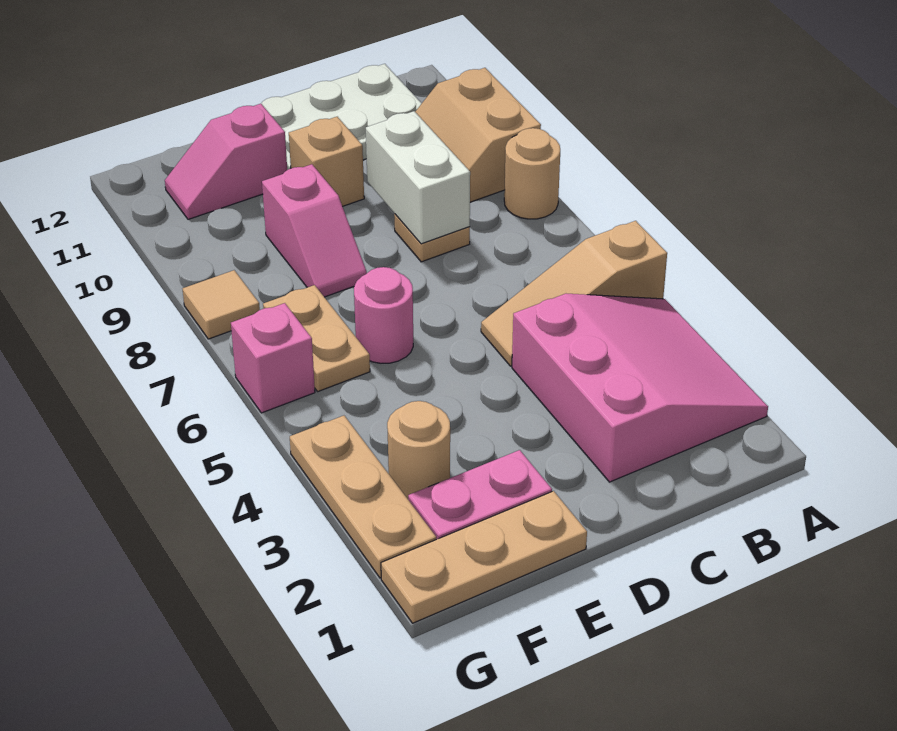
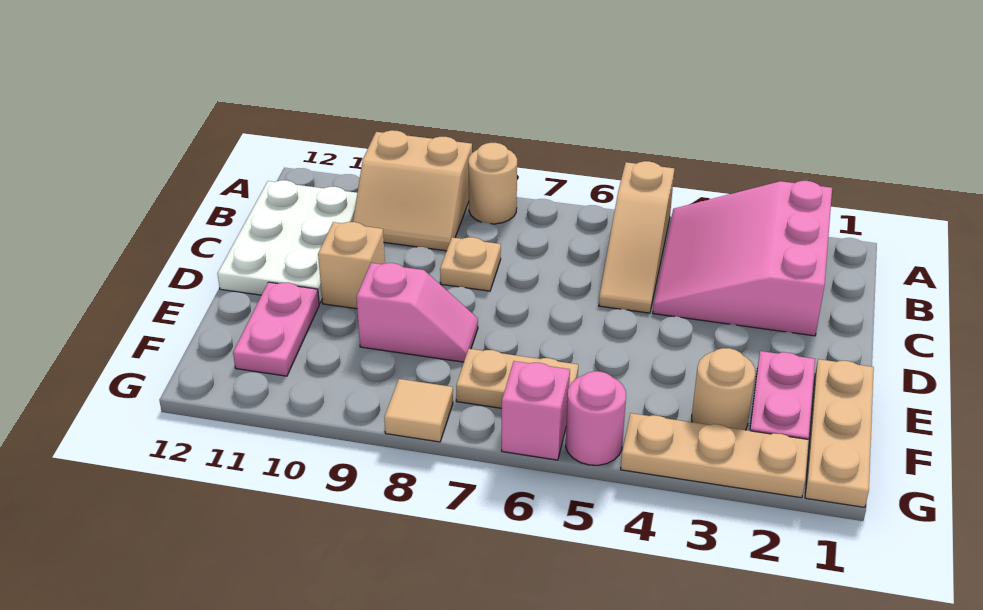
pink slope A2:C4 level 1 top C -> pink slope A2:C4 level 1 top 2
white brick C8:C9 level 2 -> none
pink round brick E6 level 1 -> pink round brick G5 level 1
pink slope E11:F11 level 1 top E -> pink plate E11:F11 level 1

